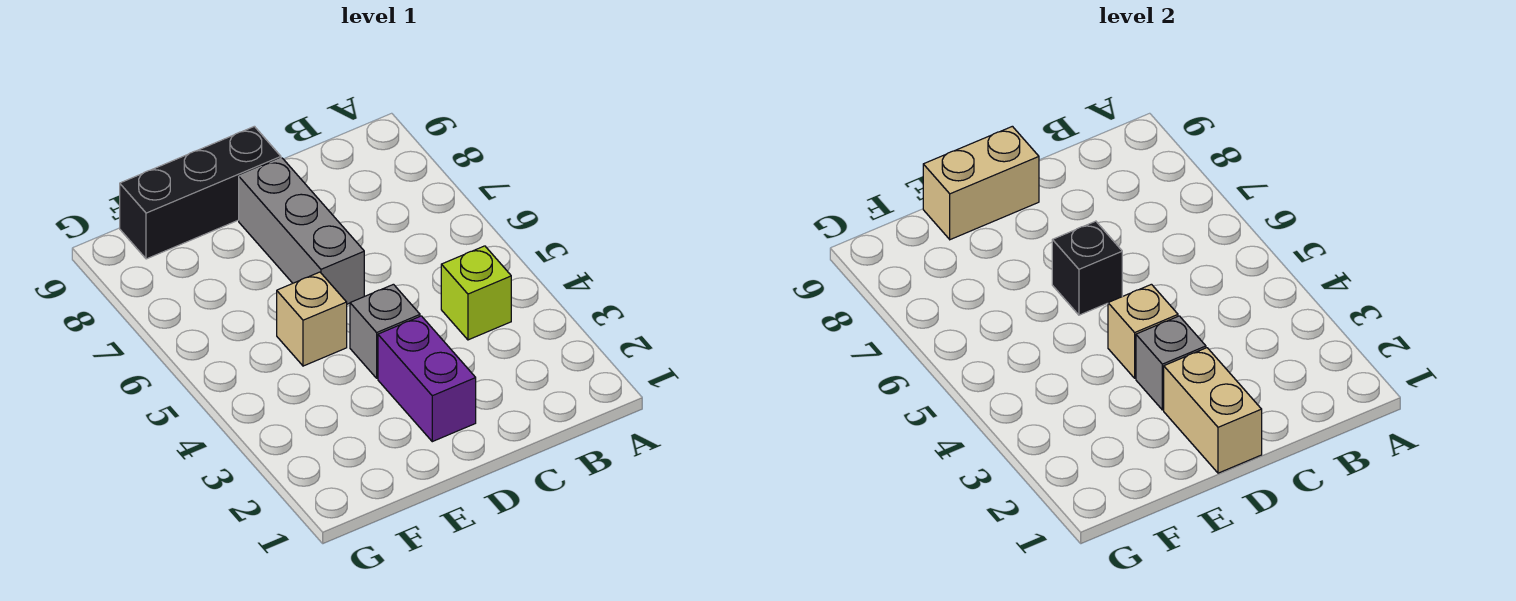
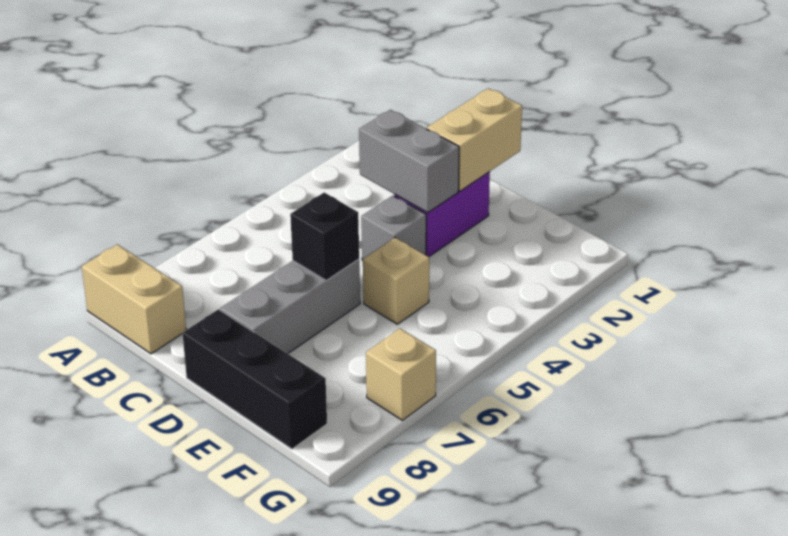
lime brick B4 level 1 -> none
grey brick D3 level 2 -> grey brick C3:D3 level 2
tan brick D4 level 2 -> tan brick G7 level 1
tan brick D9:E9 level 2 -> tan brick A9:B9 level 1

